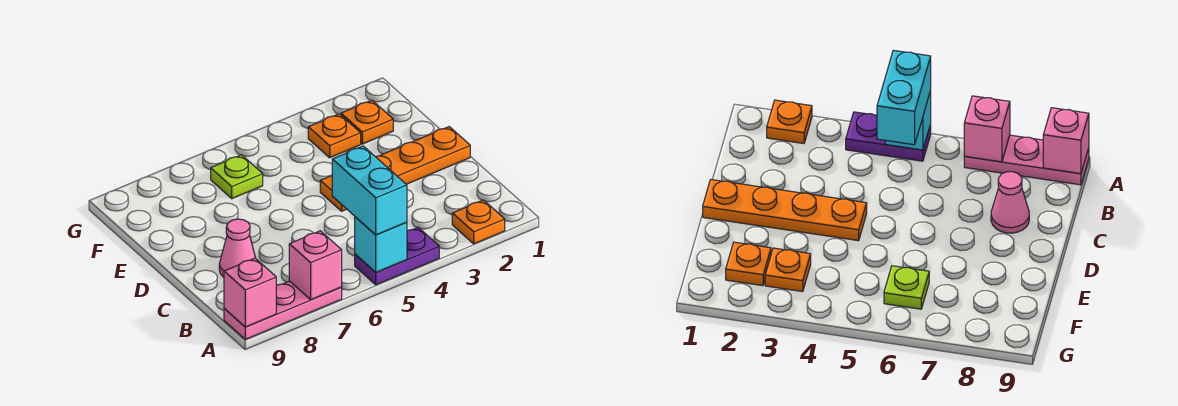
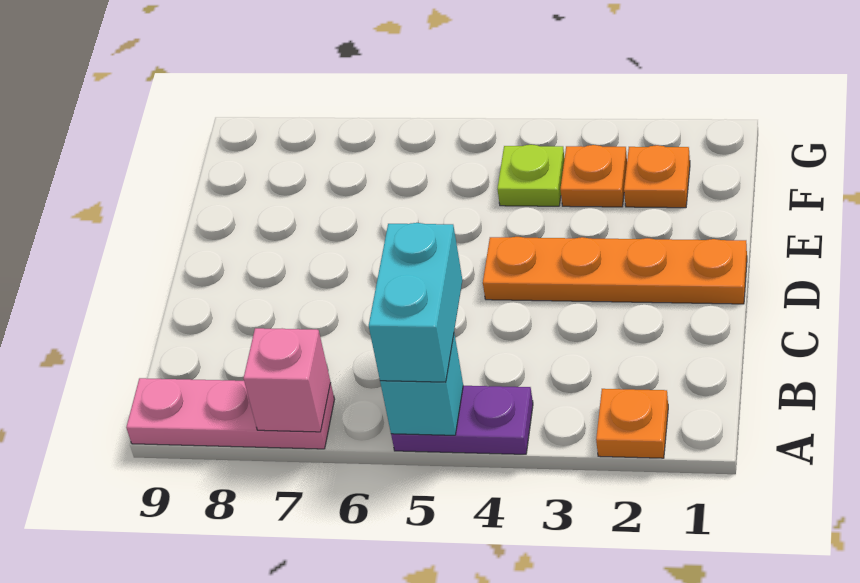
pink brick A9 level 2 -> none
pink cone C8 level 1 -> none
lime plate F6 level 1 -> lime plate F4 level 1

